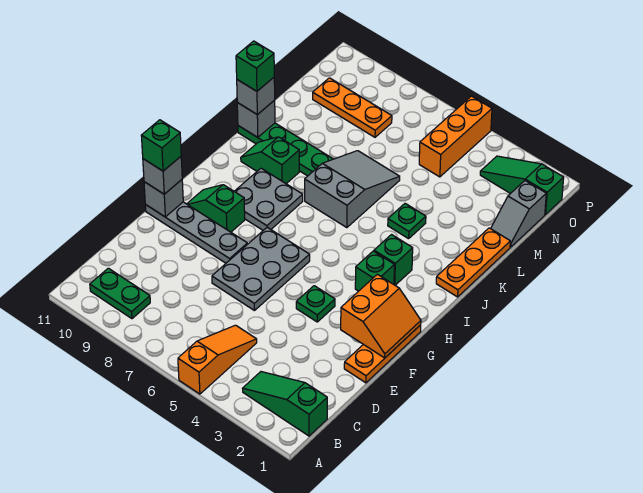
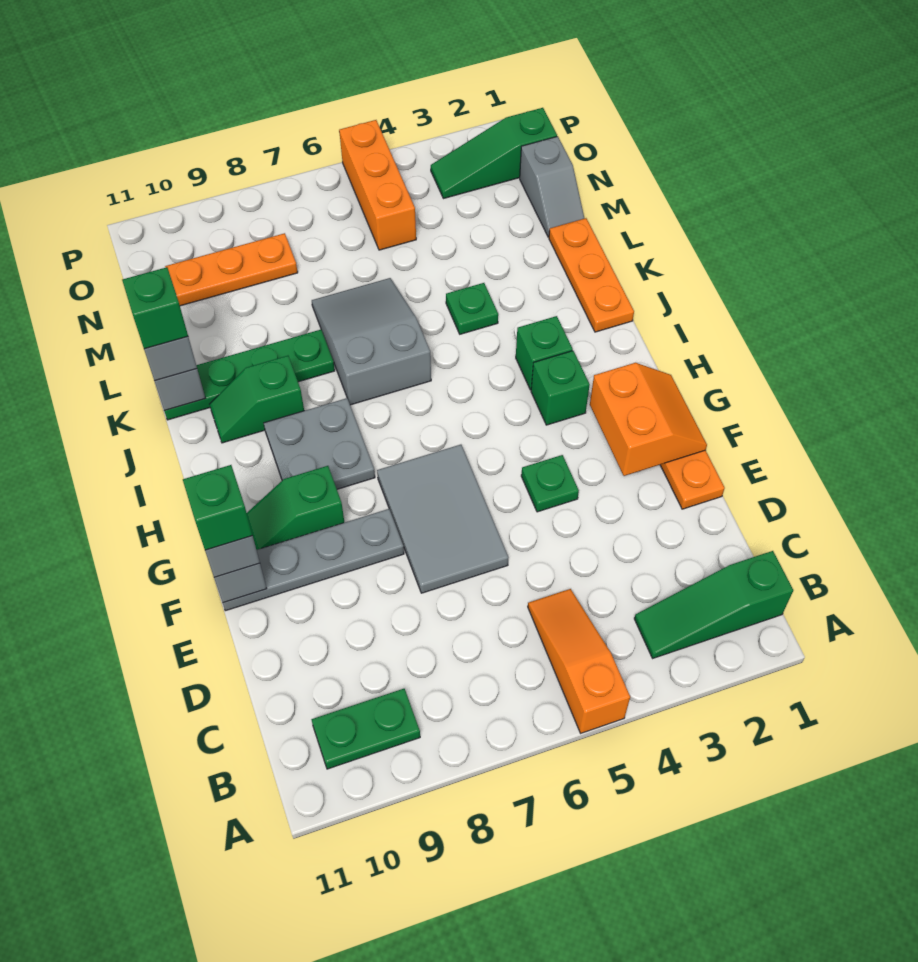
grey plate E6:G7 level 1 -> grey tile E6:G7 level 1

